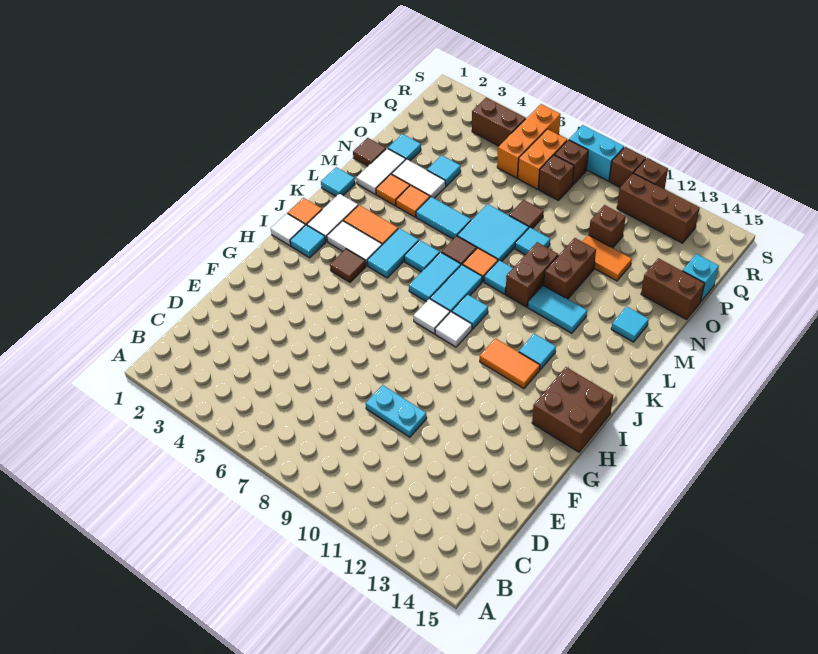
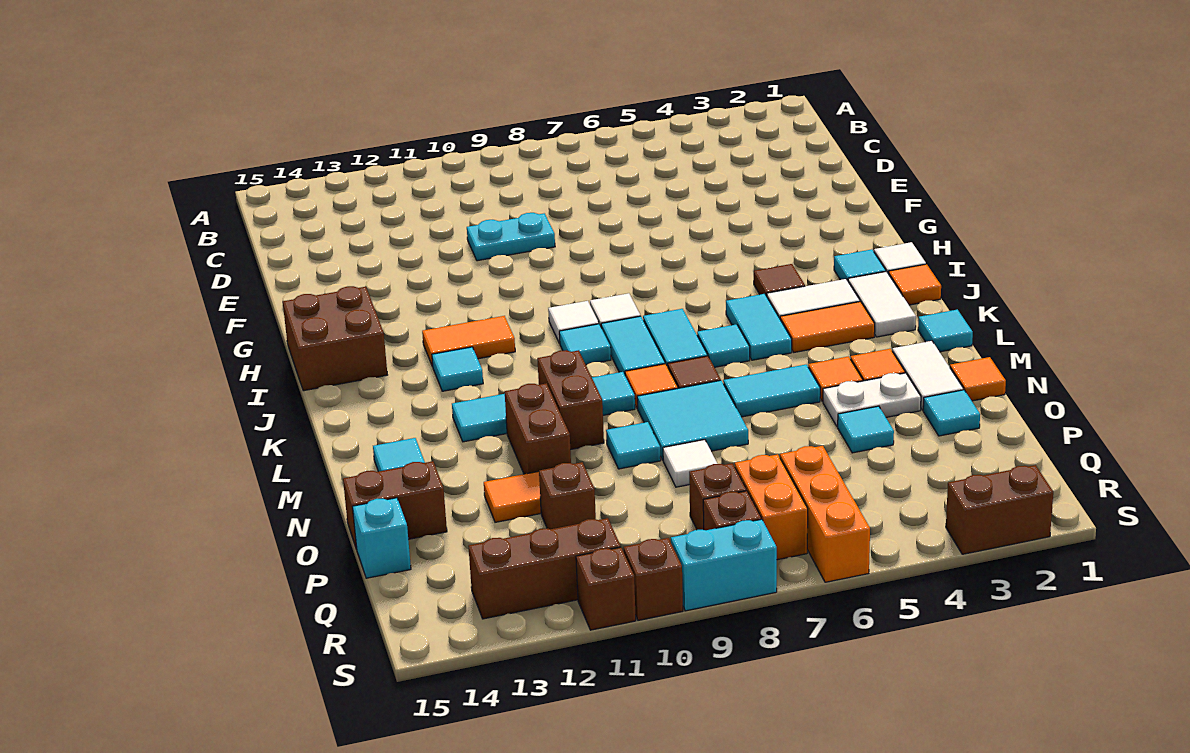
brown tile N1 level 1 -> orange tile N1 level 1
white tile N3:N4 level 1 -> white plate N3:N4 level 1
brown tile O8 level 1 -> white tile O8 level 1
brown brick R4:R5 level 1 -> brown brick S2:S3 level 1

